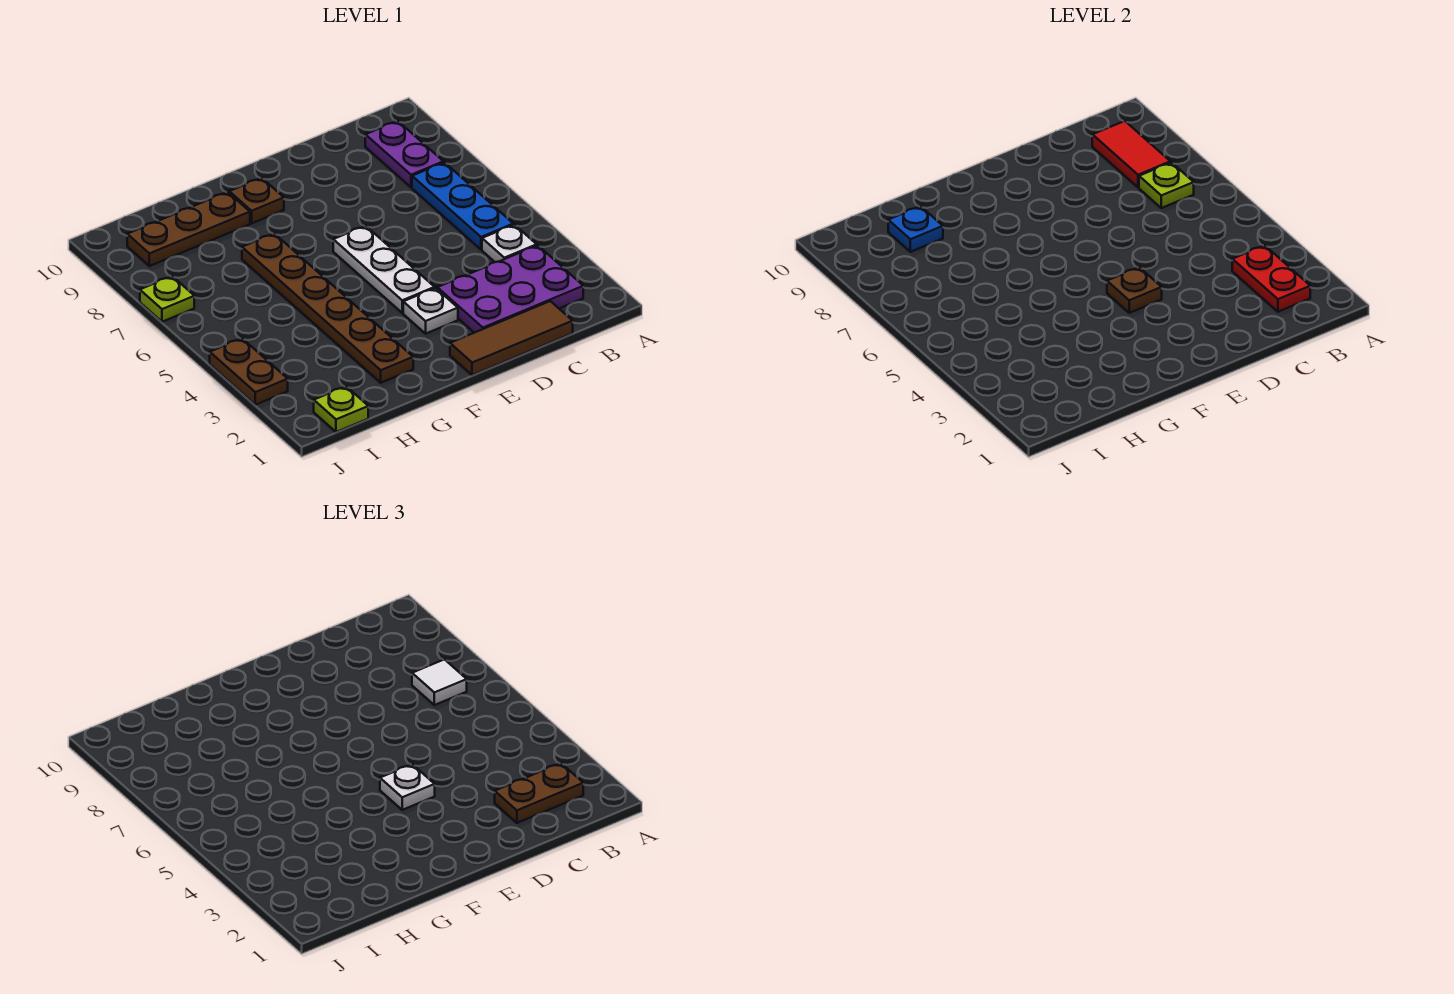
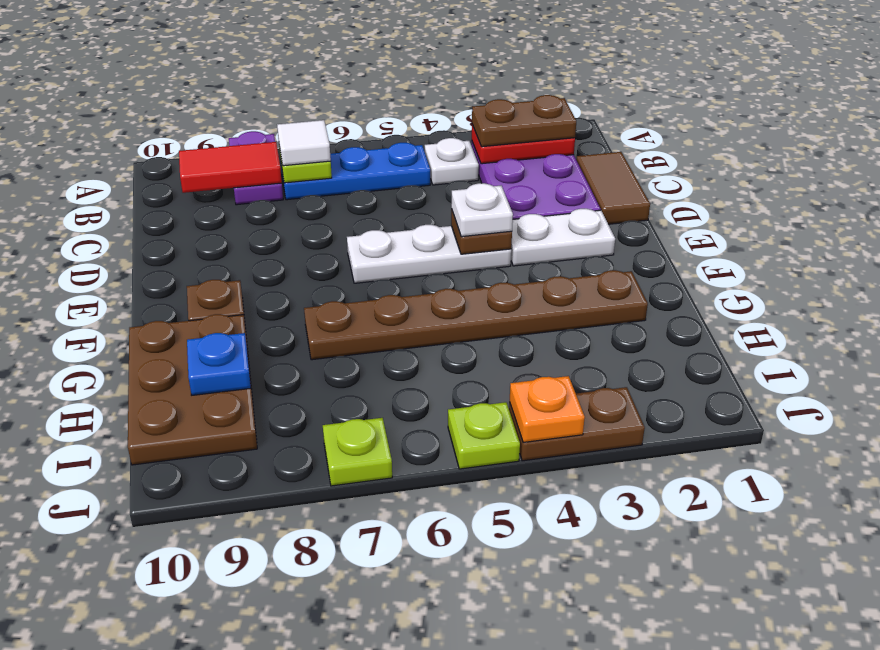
brown plate B2:C2 level 3 -> brown plate B2:B3 level 3
purple plate B8:B9 level 1 -> purple plate A8:B8 level 1
brown tile C1:E1 level 1 -> brown tile C1:D1 level 1
white plate E3 level 1 -> white plate E2:E3 level 1
brown plate G9:I9 level 1 -> brown plate G9:I10 level 1
lime plate I1 level 1 -> lime plate J5 level 1
none -> orange plate J4 level 2

